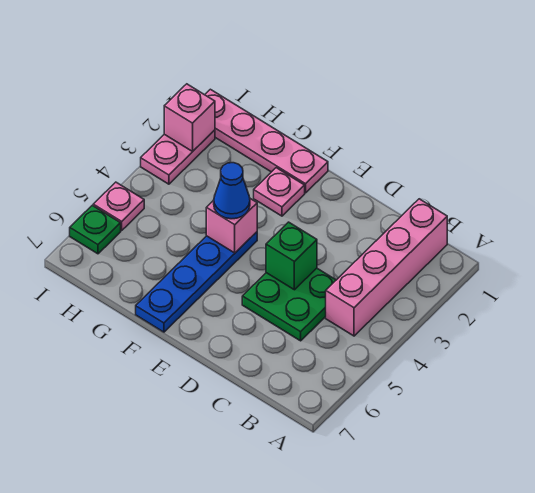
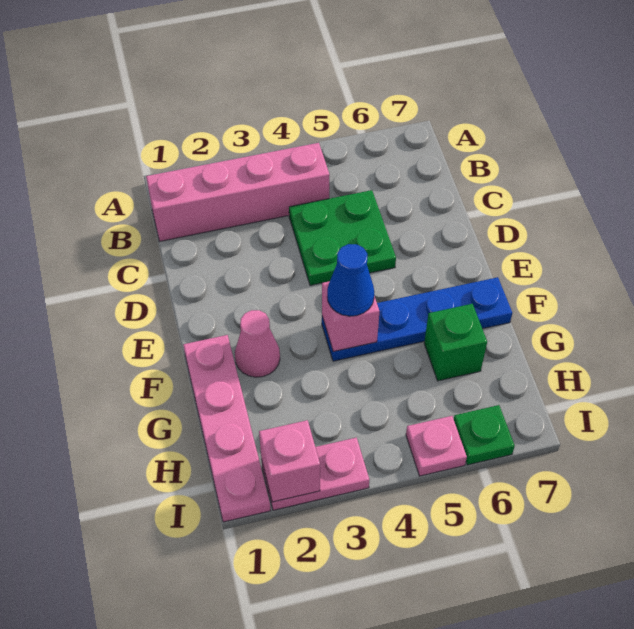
green brick D4 level 2 -> green brick G6 level 1
pink plate F2 level 1 -> pink cone F2 level 1

